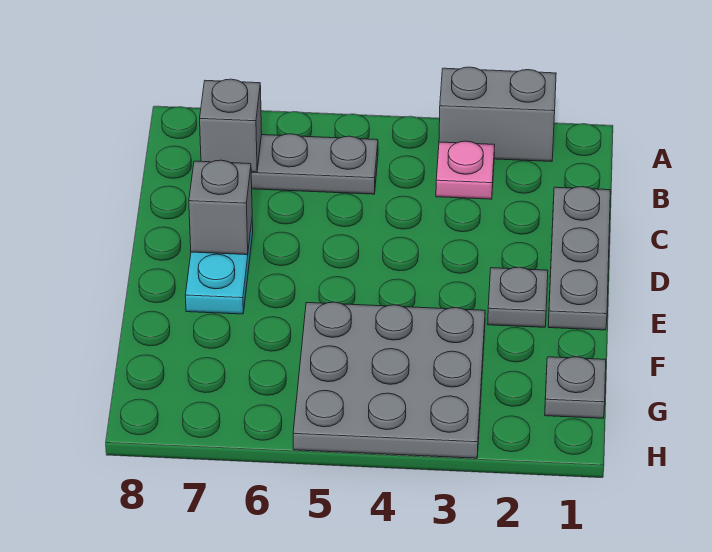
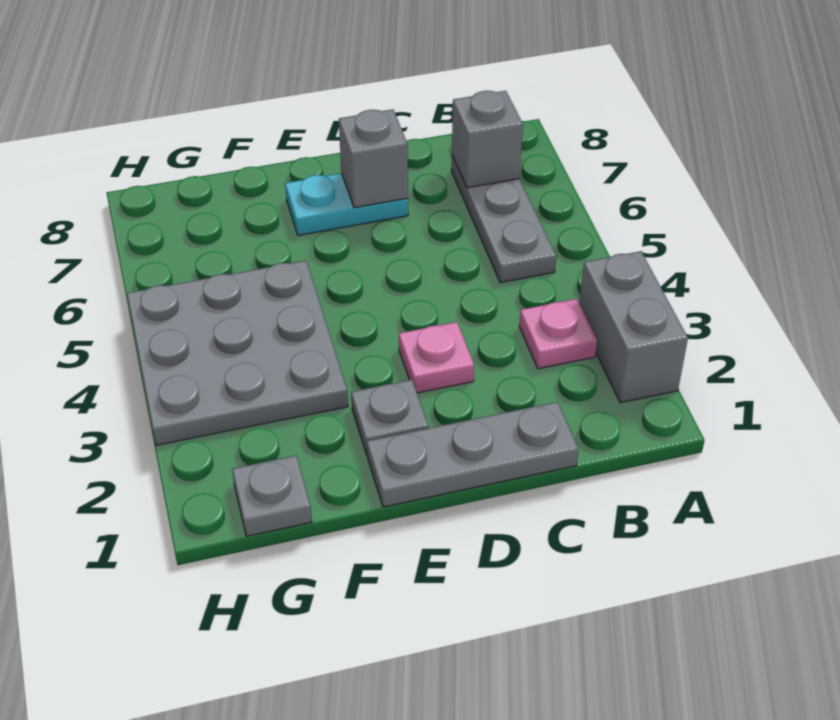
none -> pink plate D3 level 1

